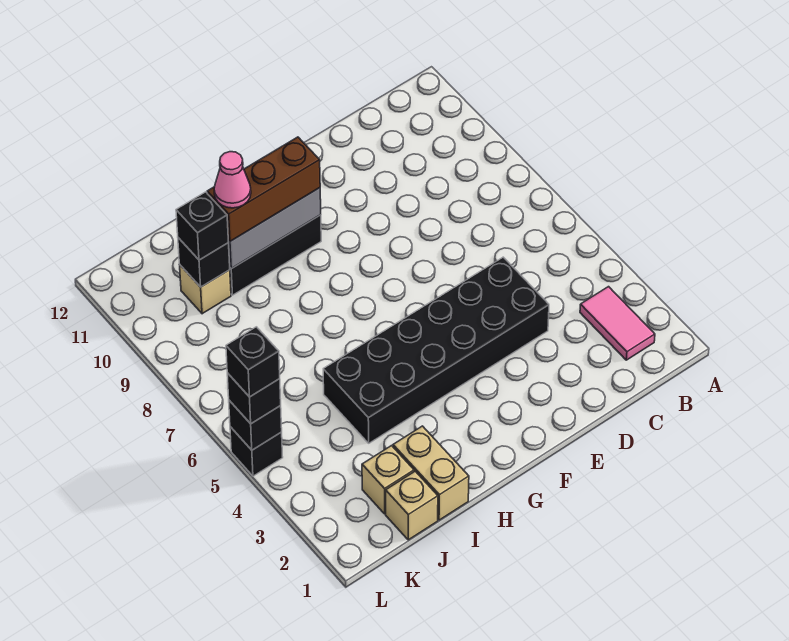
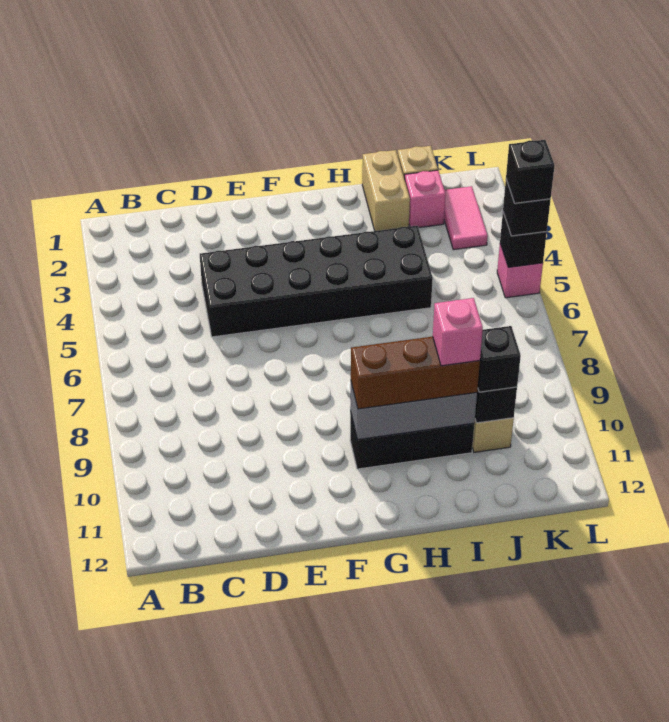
pink tile B2:B3 level 1 -> pink tile K2:K3 level 1
pink cone I10 level 4 -> pink brick I10 level 4
tan brick J2 level 1 -> pink brick J2 level 1
black brick L5 level 1 -> pink brick L5 level 1

